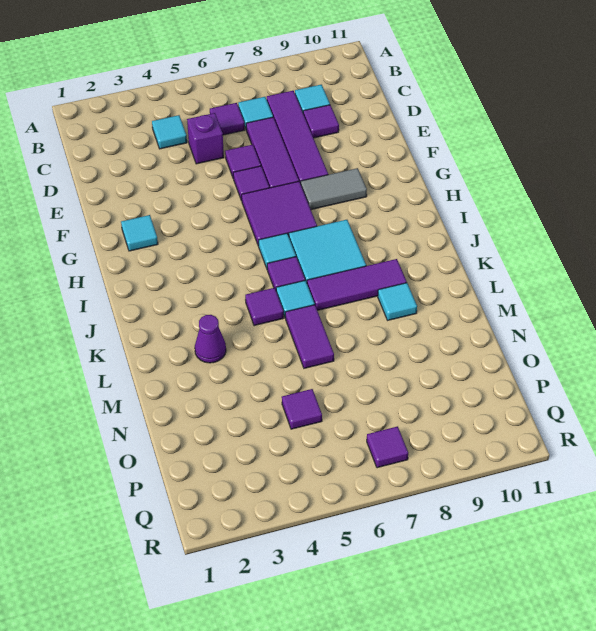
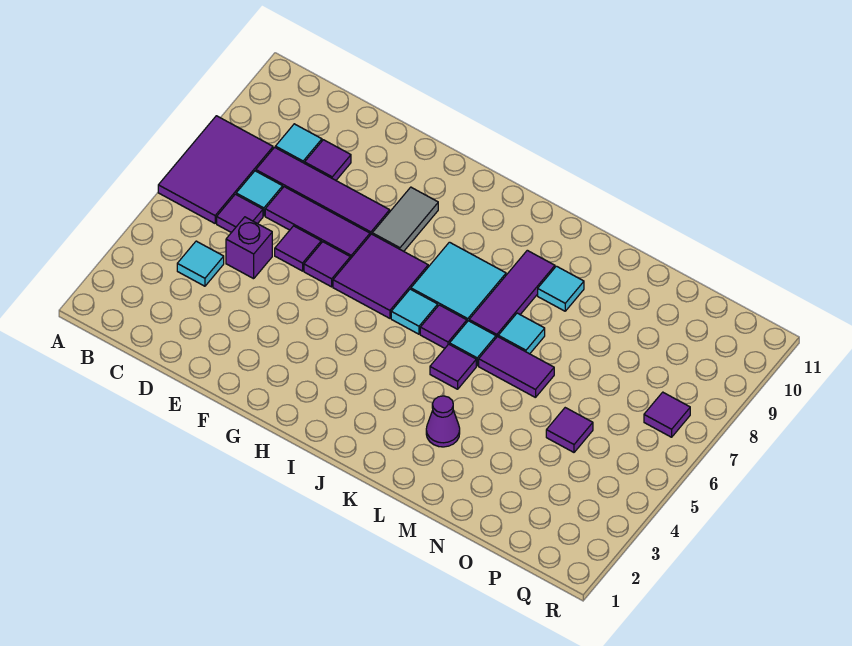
none -> purple tile A6:B8 level 1
cyan tile G2 level 1 -> cyan tile L7 level 1

